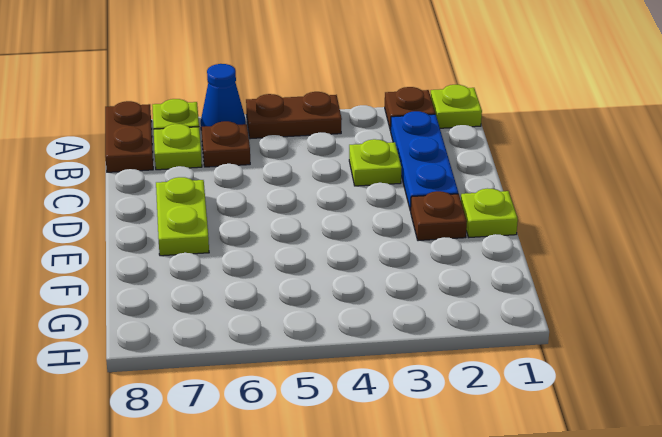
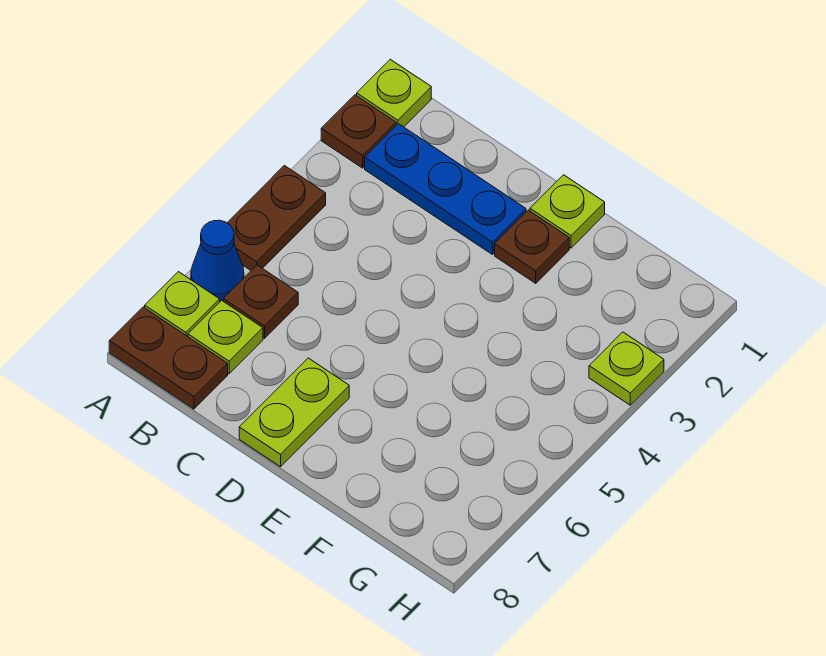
lime plate C3 level 1 -> lime plate H3 level 1
lime plate D7:E7 level 1 -> lime plate D7:D8 level 1

